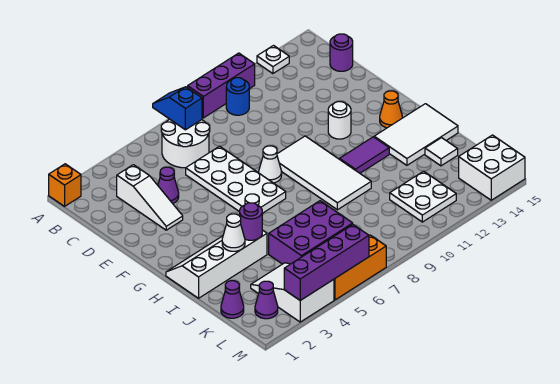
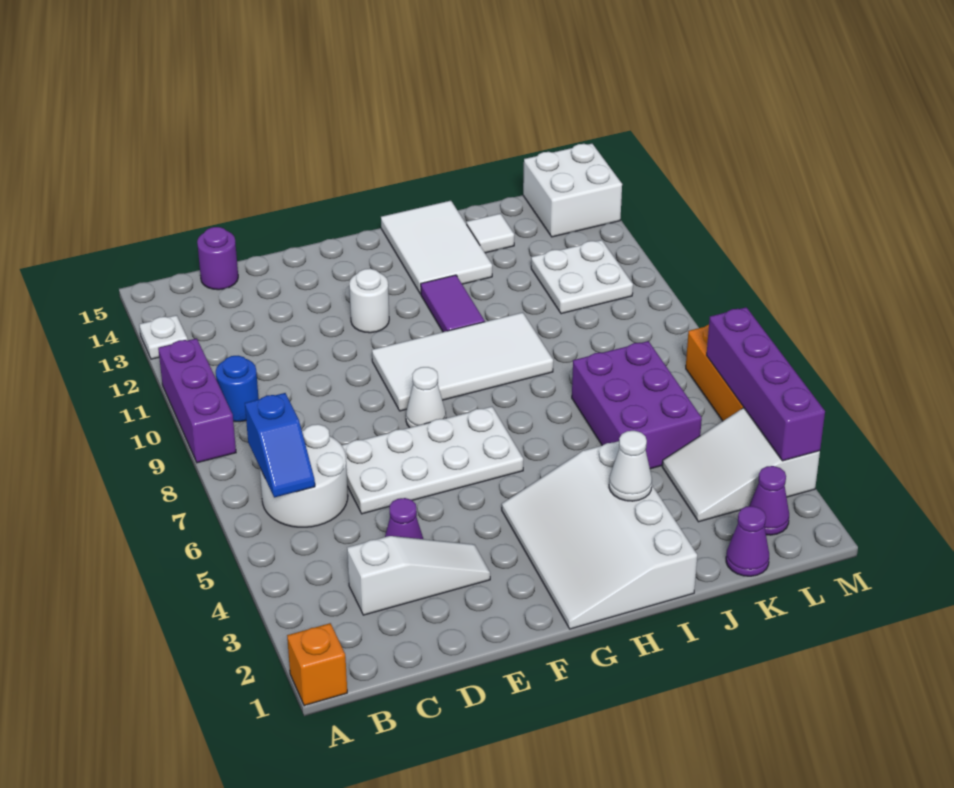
blue slope A7:B7 level 2 top B -> blue slope B6:B7 level 2 top 7
orange cone G14 level 1 -> none
white slope H1:I4 level 1 top I -> white slope G1:I4 level 1 top I
purple round brick I4 level 2 -> none

